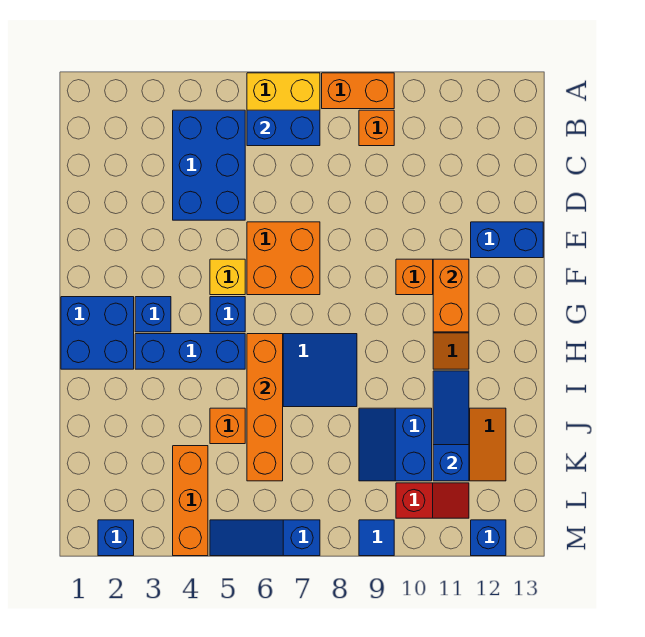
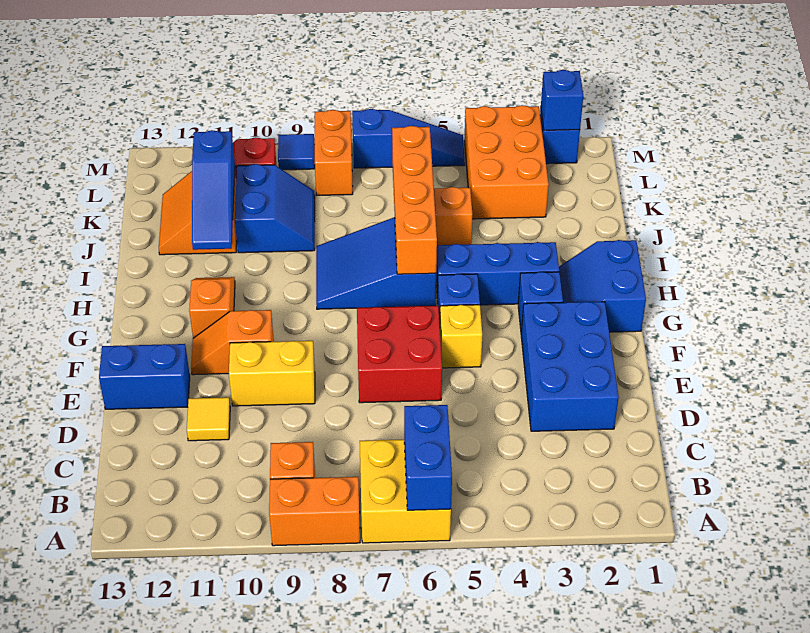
blue brick B4:D5 level 1 -> blue brick D2:F3 level 1
blue brick B6:B7 level 2 -> blue brick A6:B6 level 2
none -> yellow tile D11 level 1
orange brick E6:F7 level 1 -> red brick E6:F7 level 1
none -> yellow brick E9:E10 level 1
orange brick F11:G11 level 2 -> orange brick L8:M8 level 1
blue brick G1:H2 level 1 -> blue slope G1:H2 level 1 top 1
orange brick K4:M4 level 1 -> orange brick K3:M4 level 1
blue brick M12 level 1 -> blue brick M2 level 2

